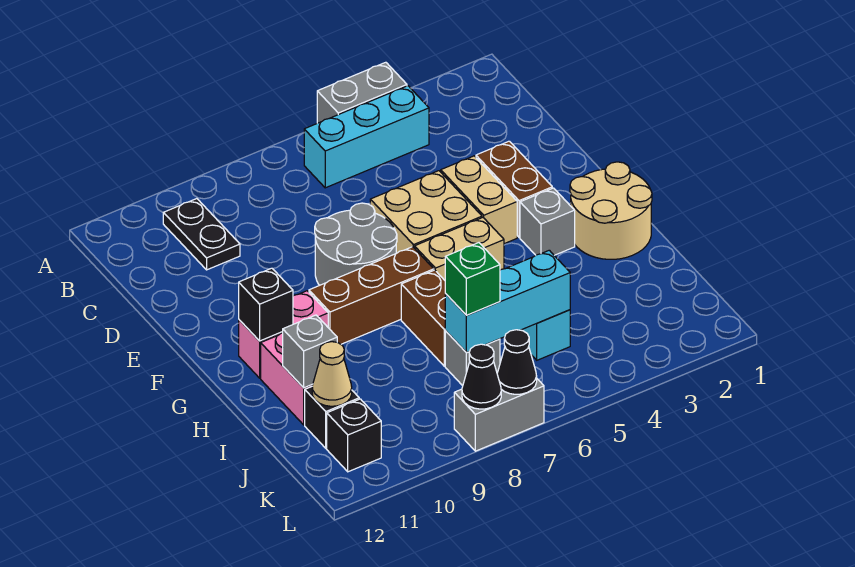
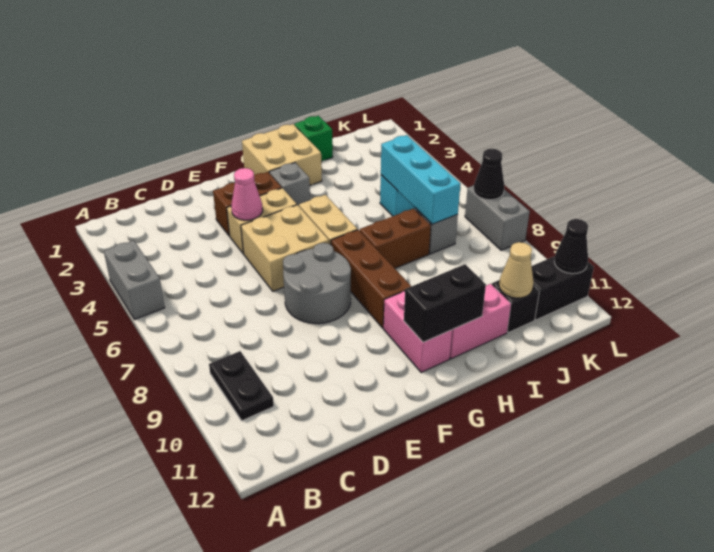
cyan brick B4:B6 level 1 -> none
black plate B10:C10 level 1 -> black plate B9:B10 level 1
none -> pink cone E4 level 2
tan round brick G1:H2 level 1 -> tan brick G1:H2 level 1
black brick G11 level 2 -> black brick G11:H11 level 2
grey brick I11 level 2 -> none
green brick J7 level 3 -> green brick I1 level 1
black brick K11 level 1 -> black brick K11:L11 level 1
black cone L8 level 2 -> black cone L11 level 2

